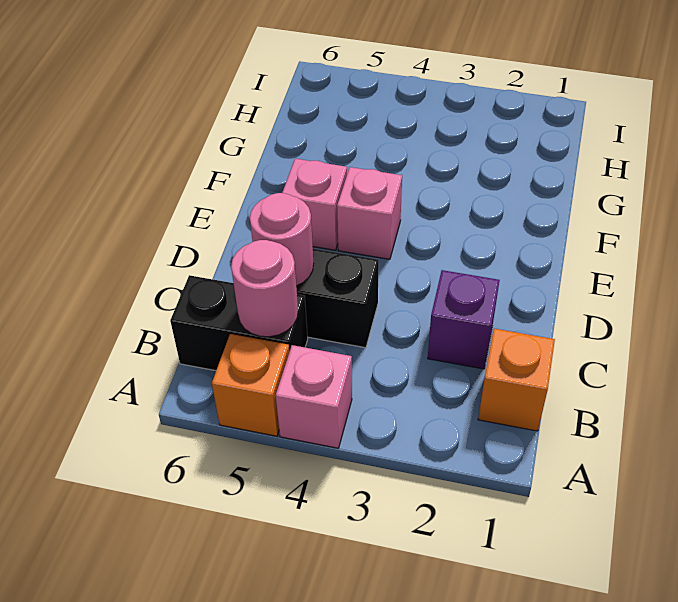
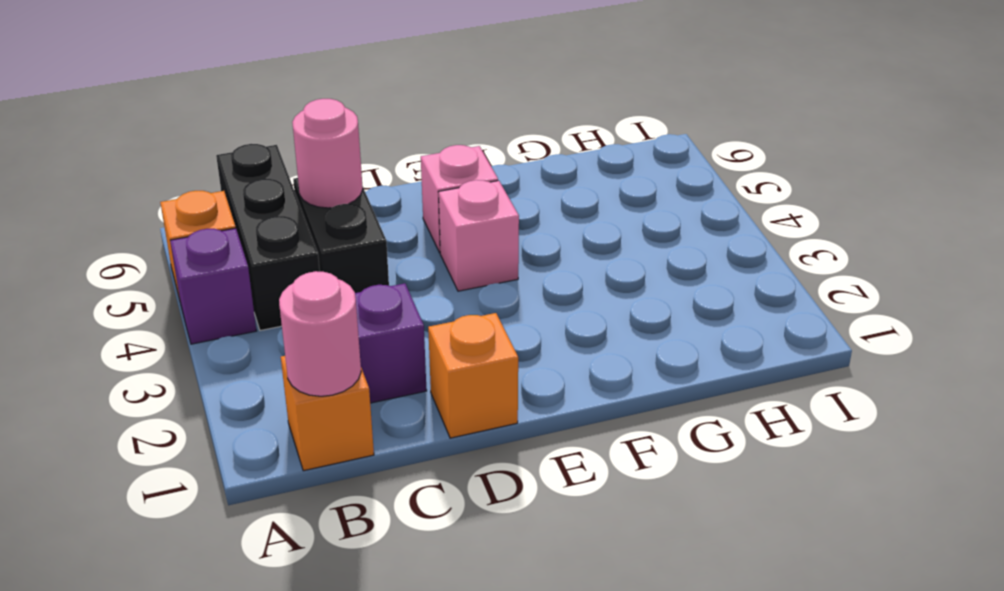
pink brick A4 level 1 -> purple brick A4 level 1
black brick B5:B6 level 1 -> black brick B4:B6 level 1
pink round brick B5 level 2 -> pink round brick B1 level 2
none -> orange brick D1 level 1

